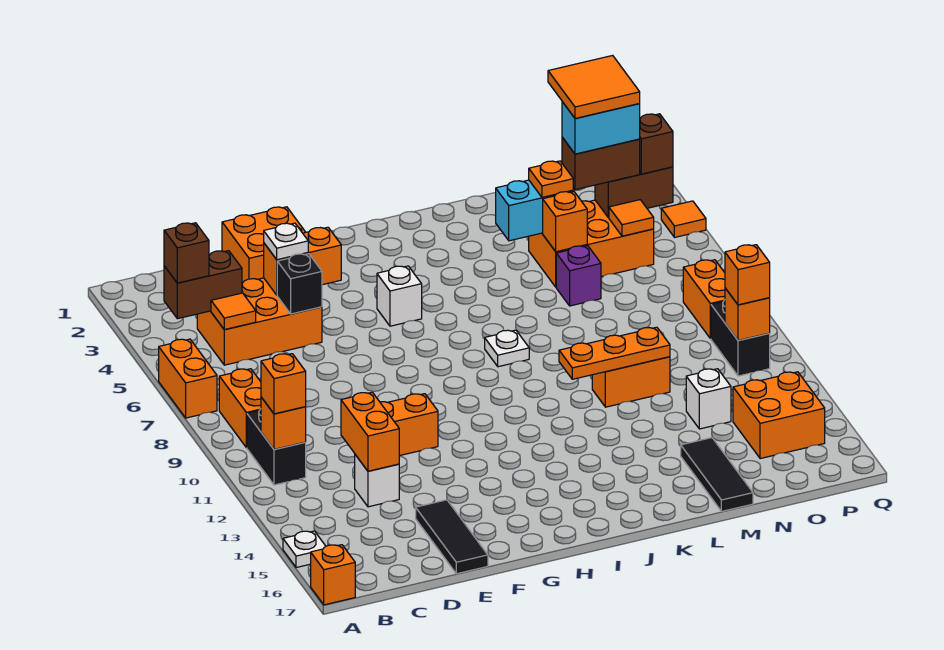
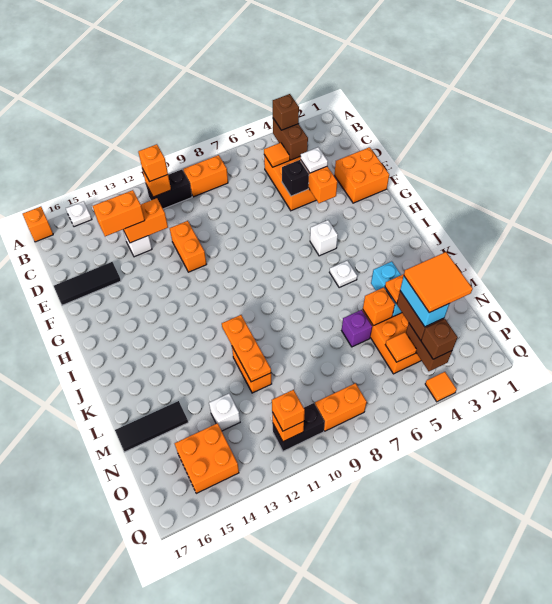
orange brick A6:A7 level 1 -> orange brick D13:D14 level 3
white plate J8 level 1 -> white plate J5 level 1

